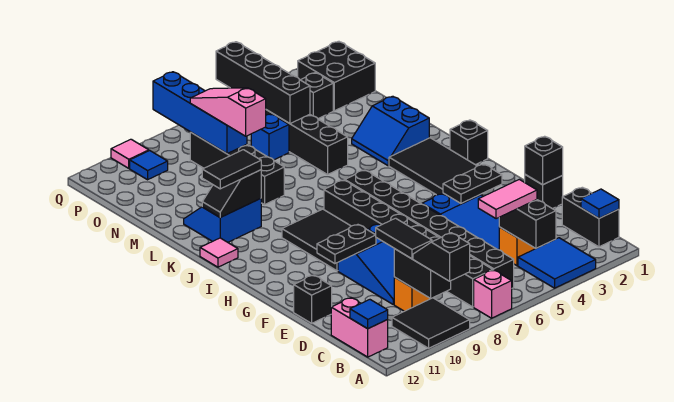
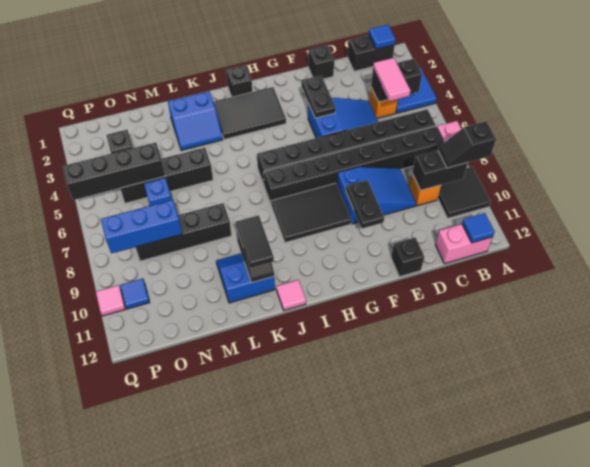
black tile C9:D9 level 3 -> none
black brick E1 level 2 -> none
blue slope K10:L11 level 1 top K -> blue slope K10:L11 level 1 top 11
pink slope M8:O8 level 3 top M -> none
blue brick N8:Q8 level 2 -> blue brick N8:P8 level 2
black brick O1:P2 level 1 -> none

